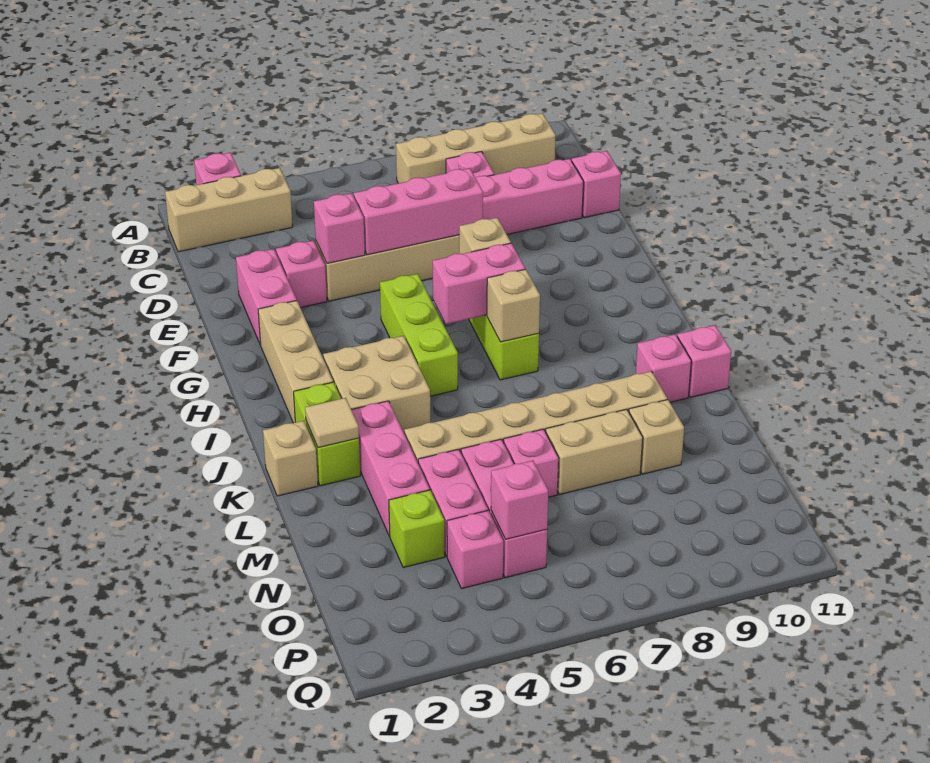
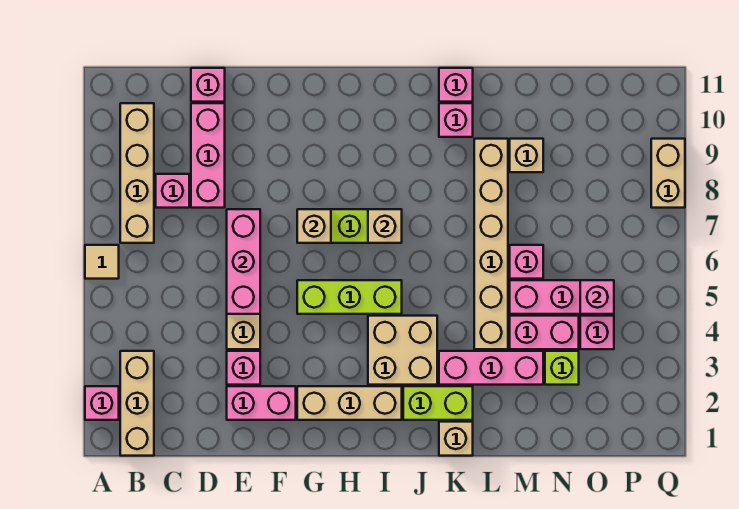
pink brick E4 level 2 -> none
pink brick H6:H7 level 2 -> none
tan tile K2 level 2 -> tan tile A6 level 1
tan brick M7:M8 level 1 -> tan brick Q8:Q9 level 1

